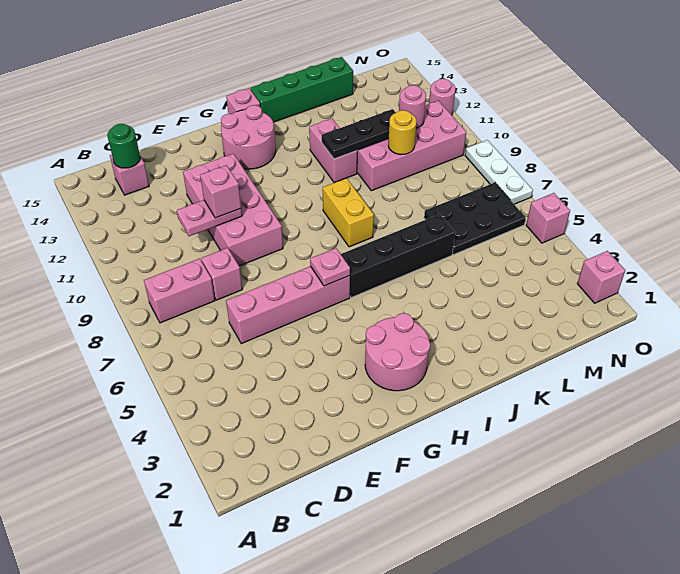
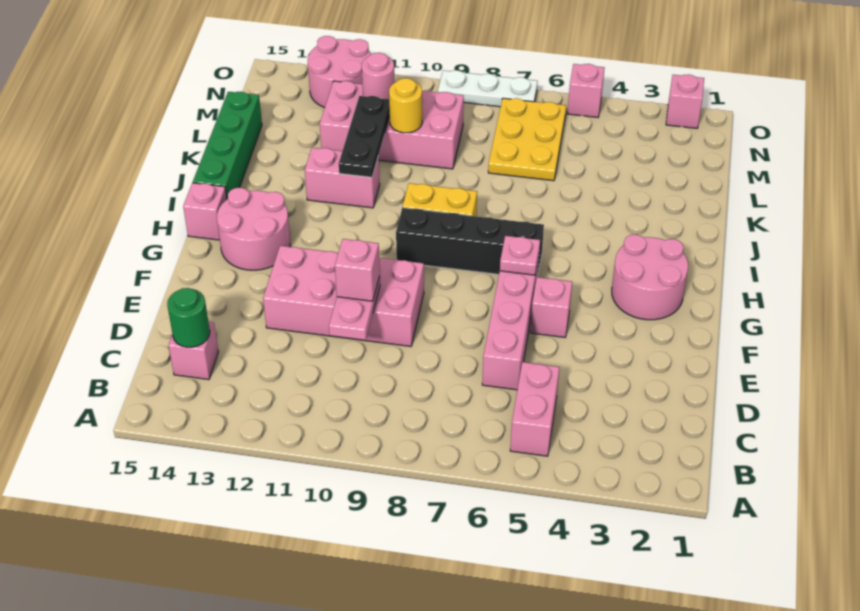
pink brick B8:C8 level 1 -> pink brick B5:C5 level 1
pink brick D8 level 1 -> pink brick F5 level 1
black brick H6:K6 level 1 -> black brick H6:H9 level 1
pink brick K10:N11 level 1 -> pink brick L9:M12 level 1
black plate L6:N7 level 1 -> yellow plate L6:N7 level 1
pink round brick O12 level 1 -> pink round brick N12:O13 level 1

